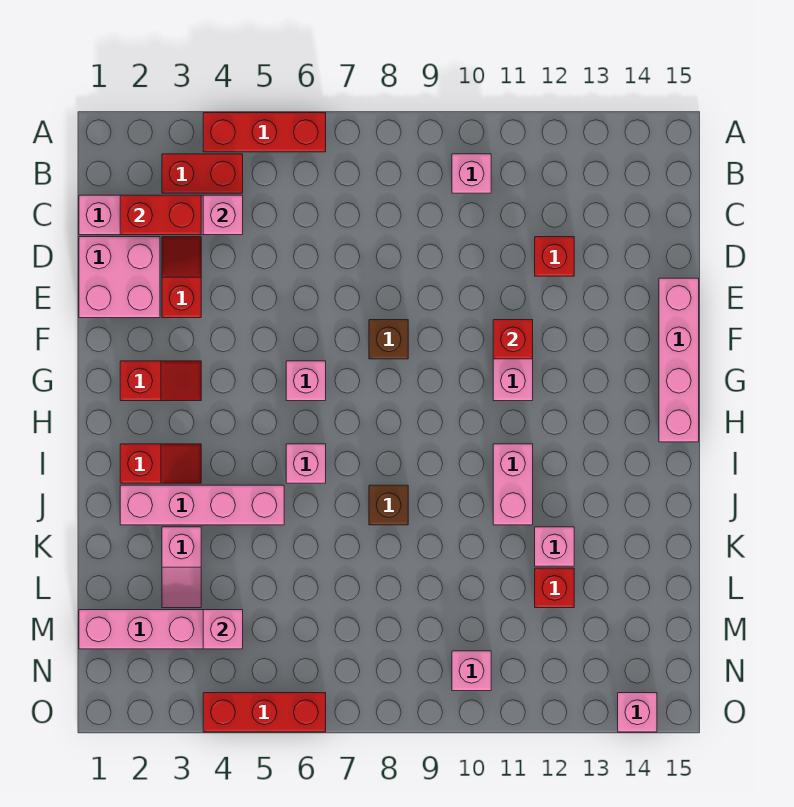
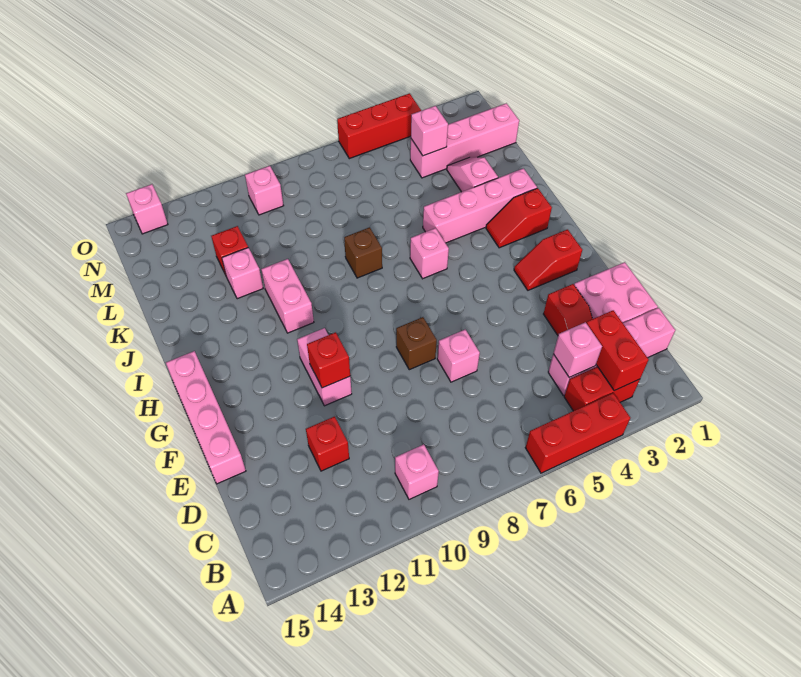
red brick C2:C3 level 2 -> red brick B3:C3 level 2
pink brick G6 level 1 -> pink brick E7 level 1

